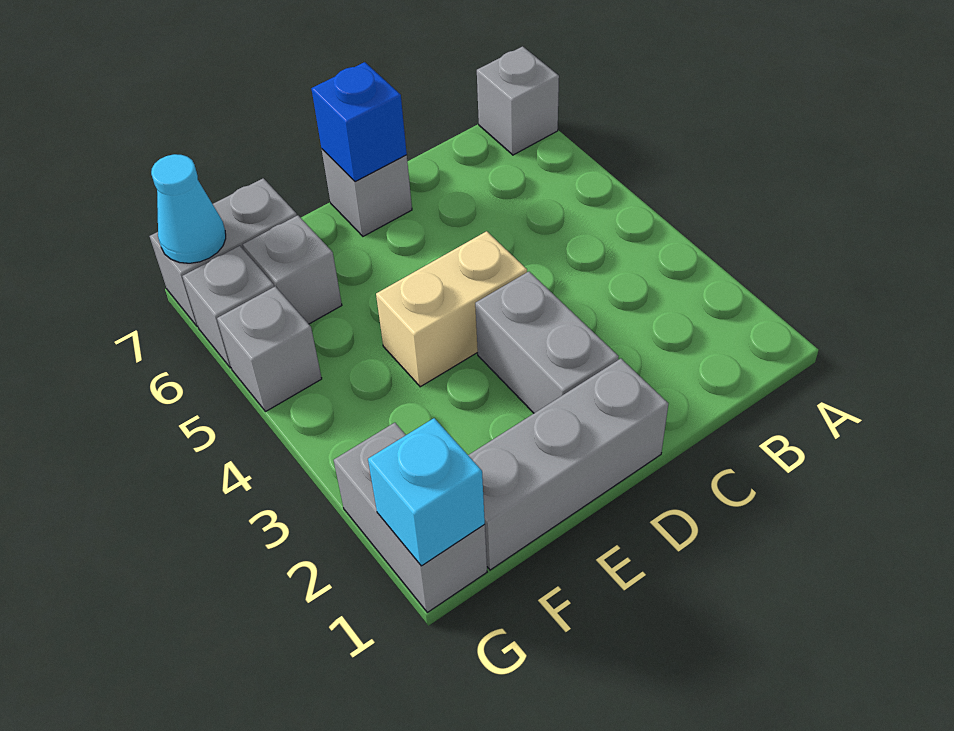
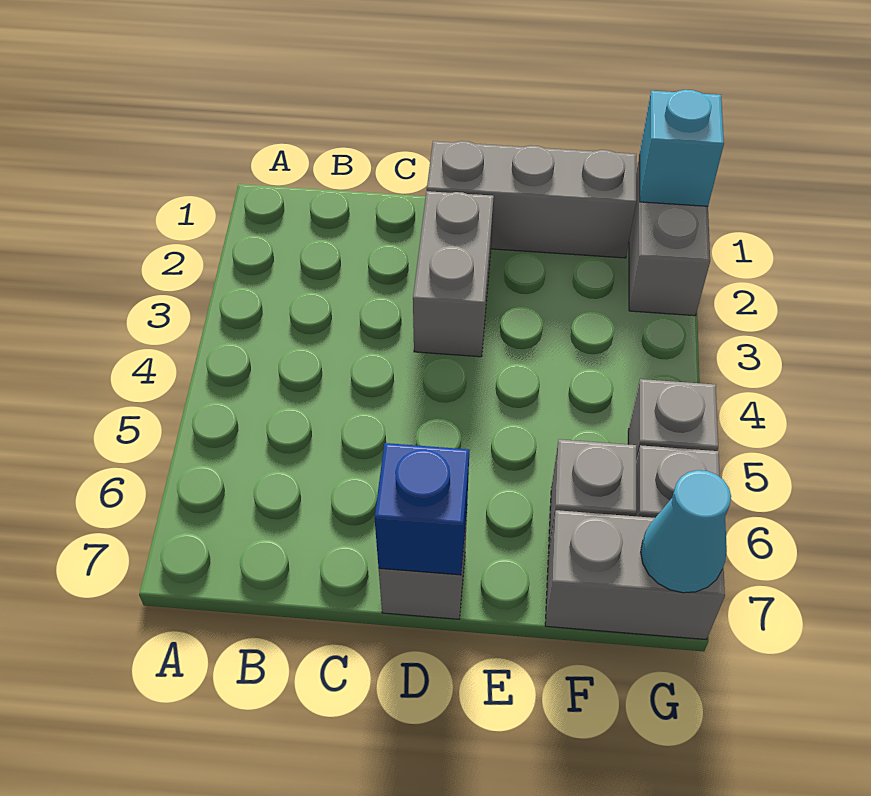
grey brick A7 level 1 -> none
tan brick D4:E4 level 1 -> none

